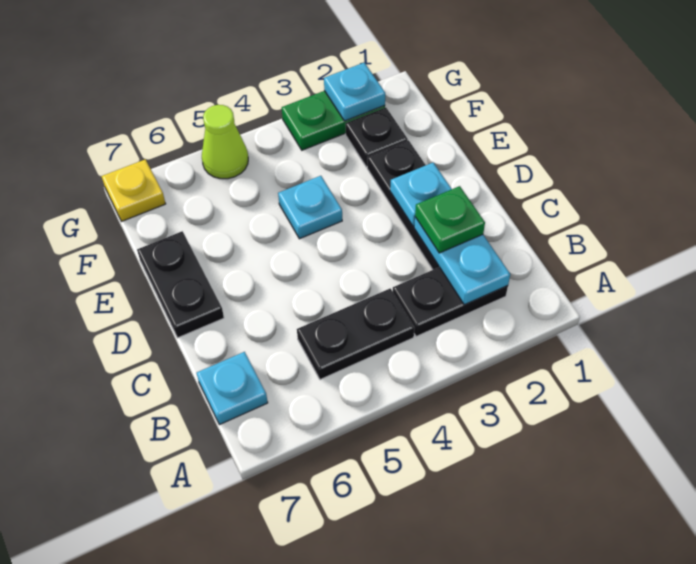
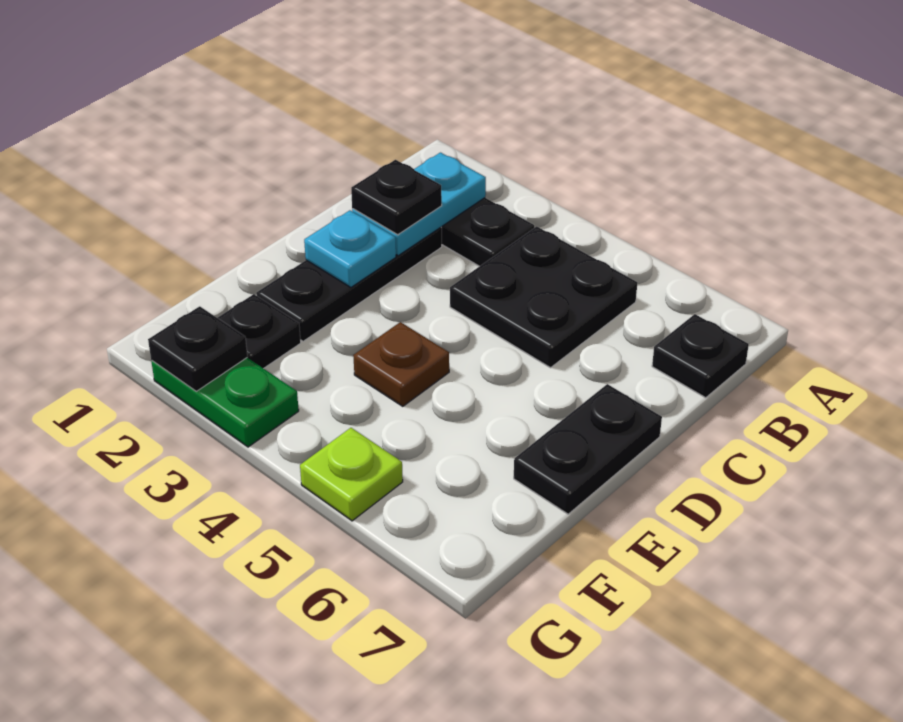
black plate B4:B5 level 1 -> black plate B4:C5 level 1
cyan plate B7 level 1 -> black plate B7 level 1
green plate C2 level 3 -> black plate C2 level 3
cyan plate E4 level 1 -> brown plate E4 level 1
cyan plate G2 level 2 -> black plate G2 level 2
lime cone G5 level 1 -> lime plate G5 level 1
yellow plate G7 level 1 -> none

